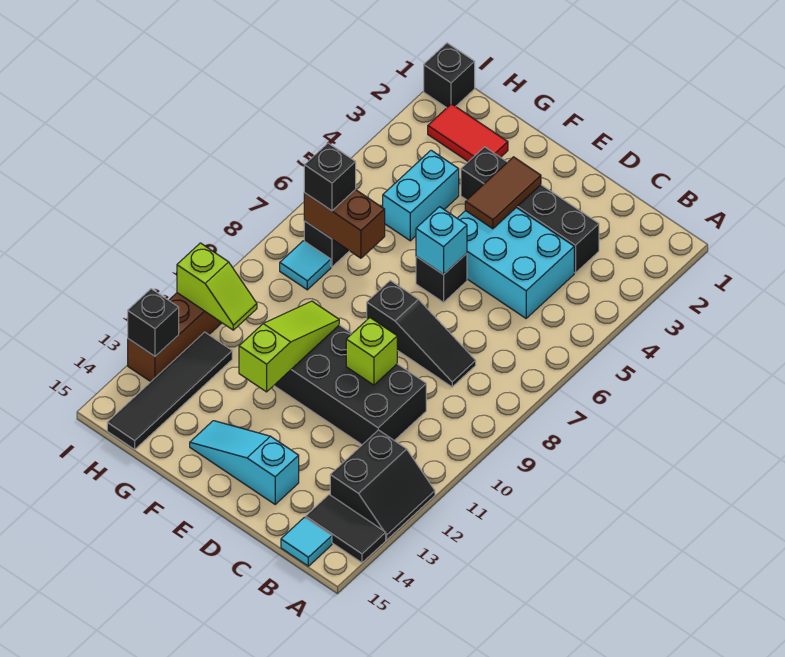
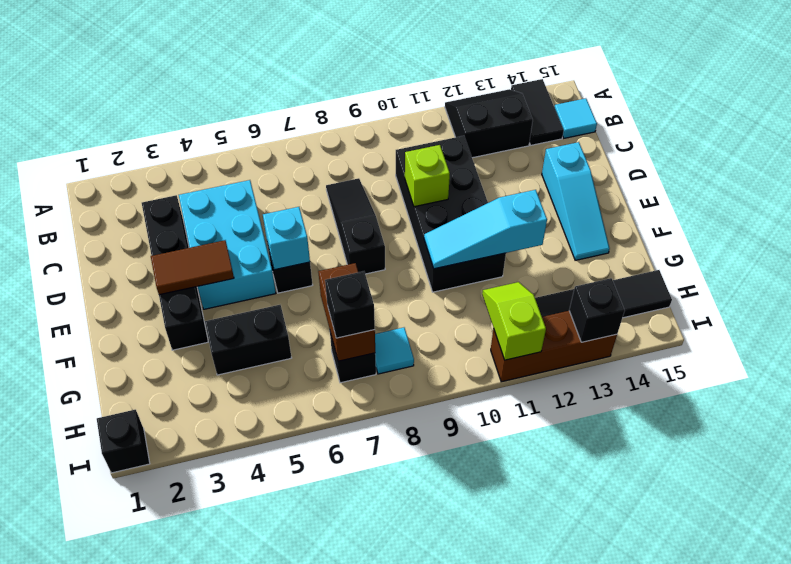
lime slope F10:F12 level 2 top 12 -> cyan slope F10:F12 level 2 top 12
red tile G2:H2 level 1 -> none
cyan brick G4:G5 level 1 -> black brick G4:G5 level 1

